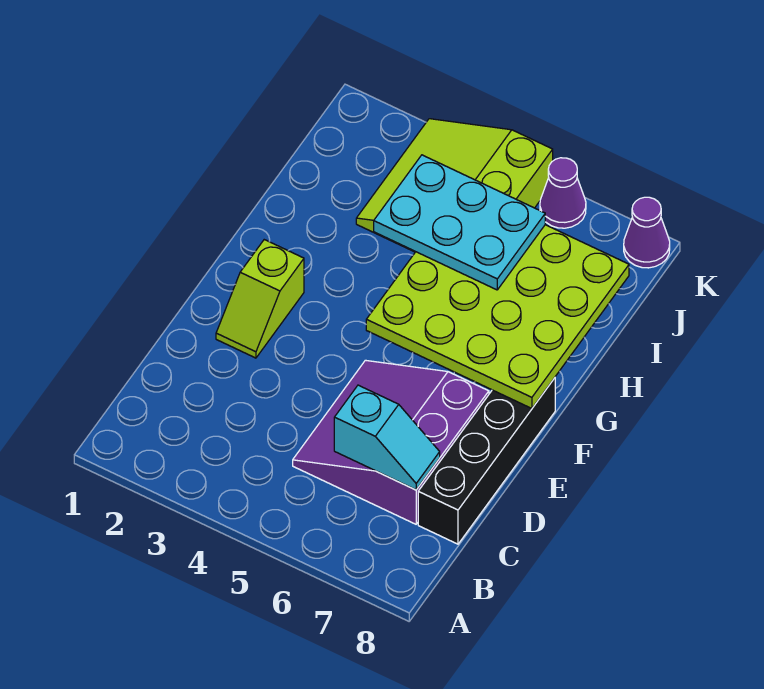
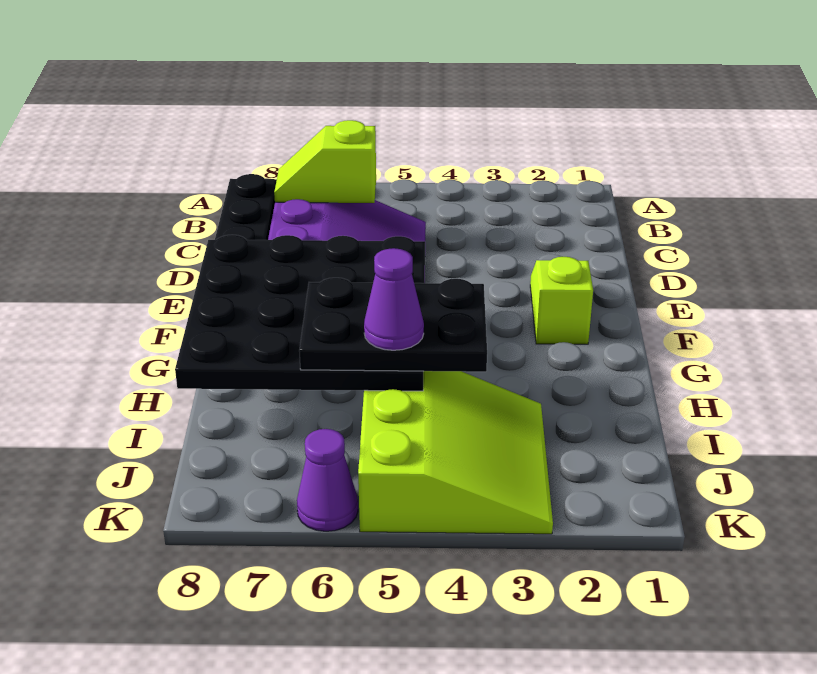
cyan slope C6:C7 level 2 top 6 -> lime slope C6:C7 level 2 top 6
lime plate F5:I8 level 2 -> black plate F5:I8 level 2
cyan plate H4:I6 level 3 -> black plate H4:I6 level 3
purple cone K8 level 1 -> purple cone I5 level 4

